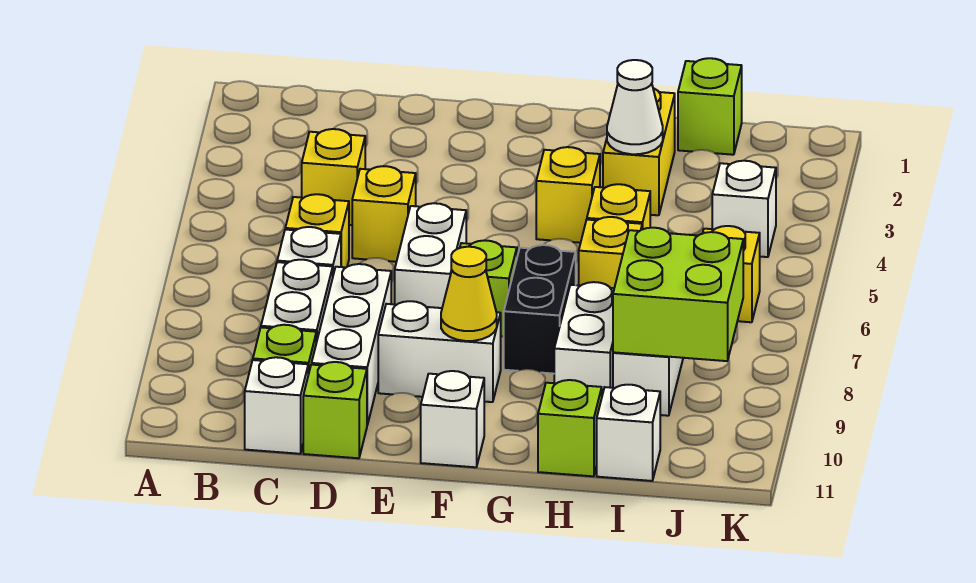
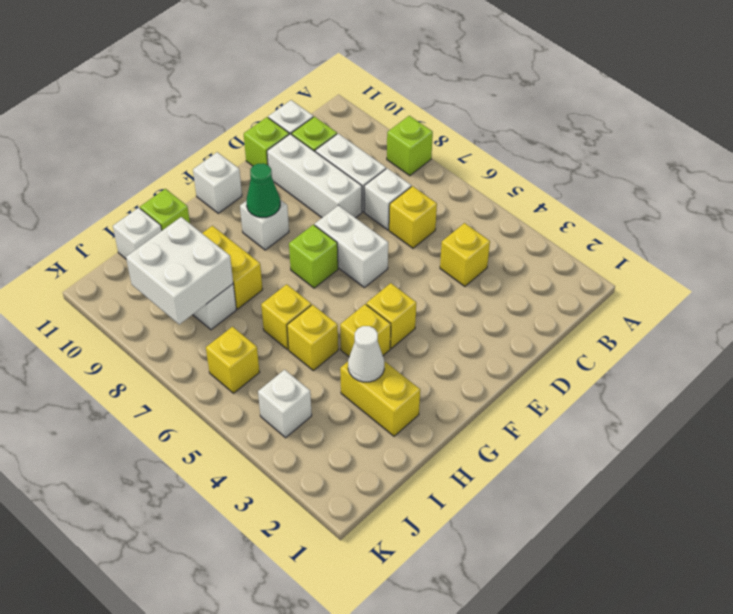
yellow brick D5 level 1 -> yellow brick F4 level 1
white brick E9:F9 level 1 -> white brick F9 level 1
yellow cone F9 level 2 -> green cone F9 level 2
black brick G7:G8 level 1 -> none
white brick H8:H9 level 1 -> yellow brick H8:H9 level 1
lime brick I1 level 1 -> lime brick A8 level 1
lime brick I8:J9 level 2 -> white brick I8:J9 level 2

